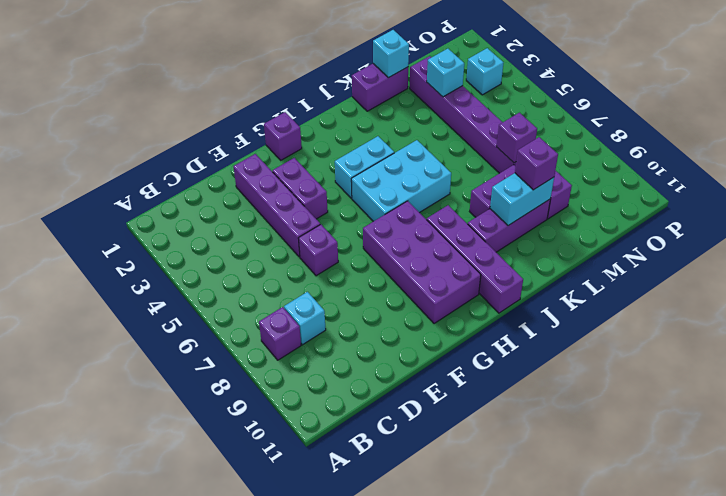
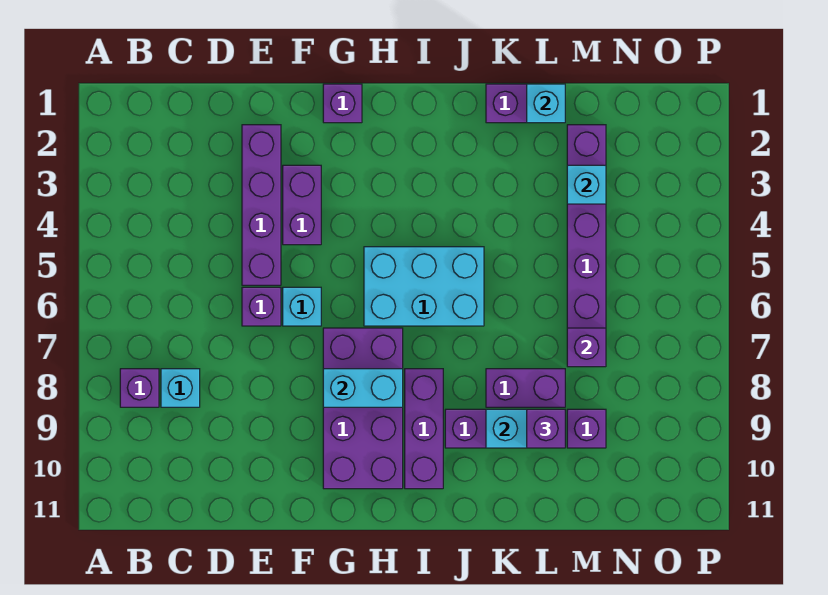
cyan brick H4:I4 level 1 -> cyan brick G8:H8 level 2
purple brick I8:I11 level 1 -> purple brick I8:I10 level 1
cyan brick O3 level 1 -> cyan brick F6 level 1

